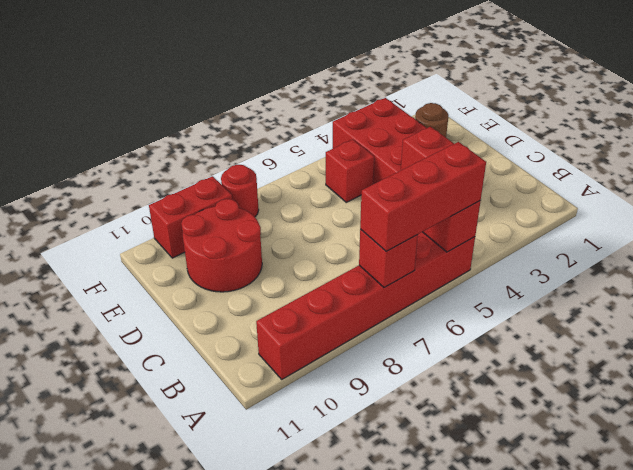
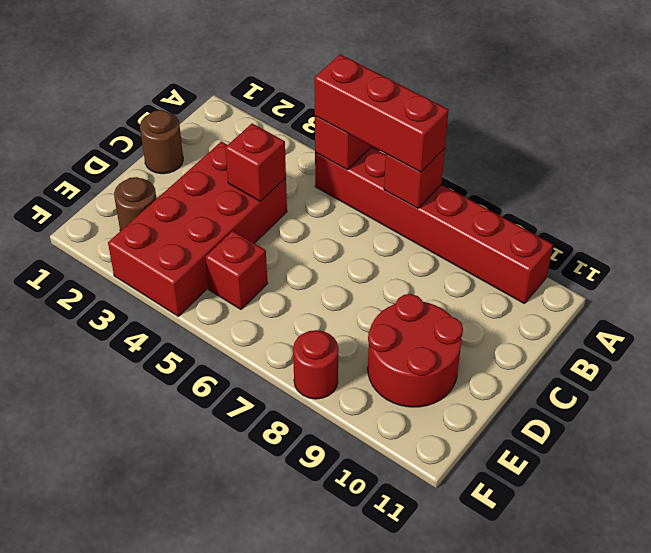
none -> brown round brick C1 level 1
red brick F9:F10 level 1 -> none

